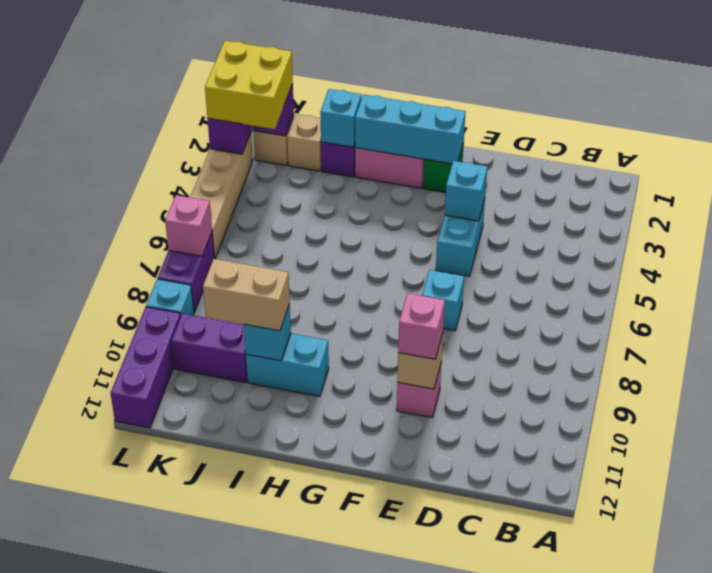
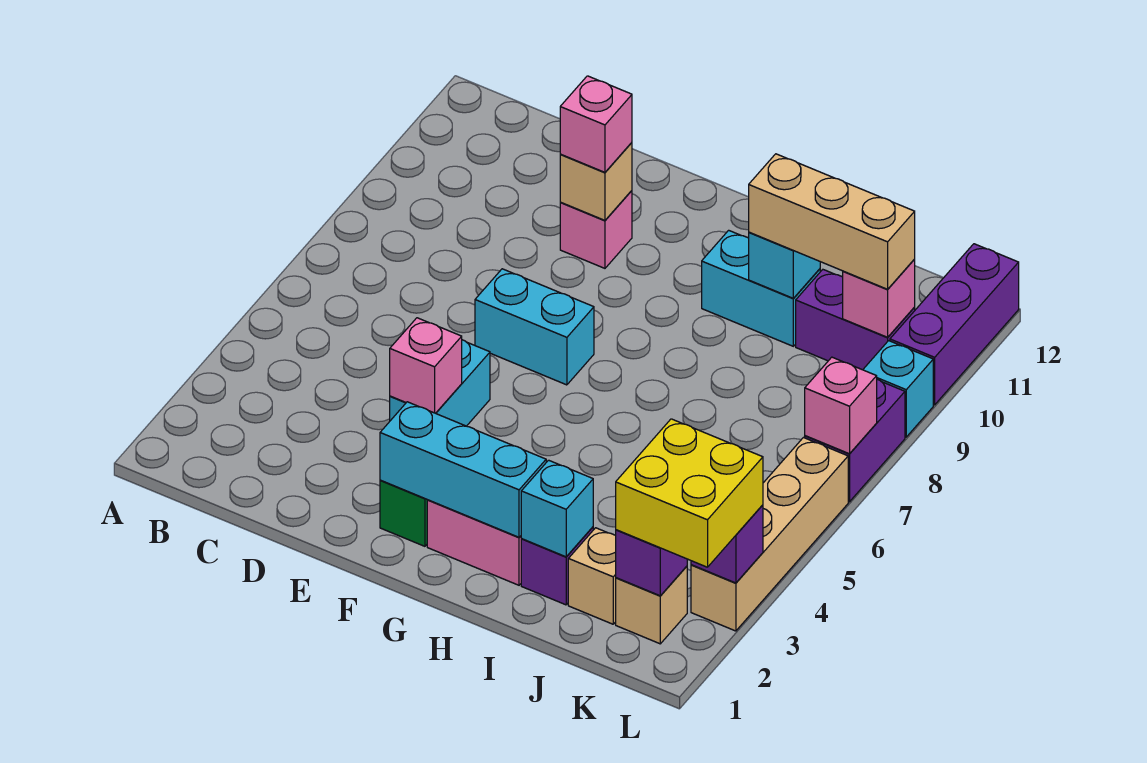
cyan brick E4 level 2 -> pink brick E4 level 2
cyan brick E7 level 1 -> cyan brick E7:F7 level 1
tan brick I10:J10 level 3 -> tan brick I10:K10 level 3
none -> pink brick K10 level 2

